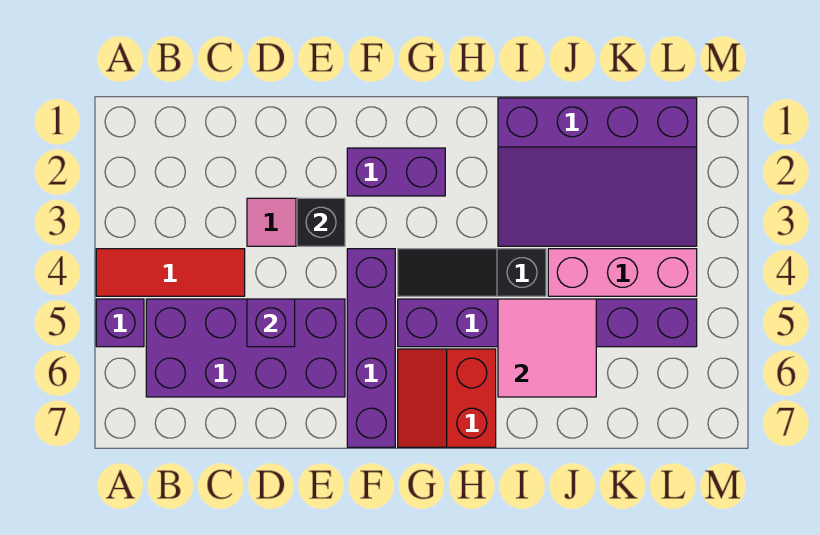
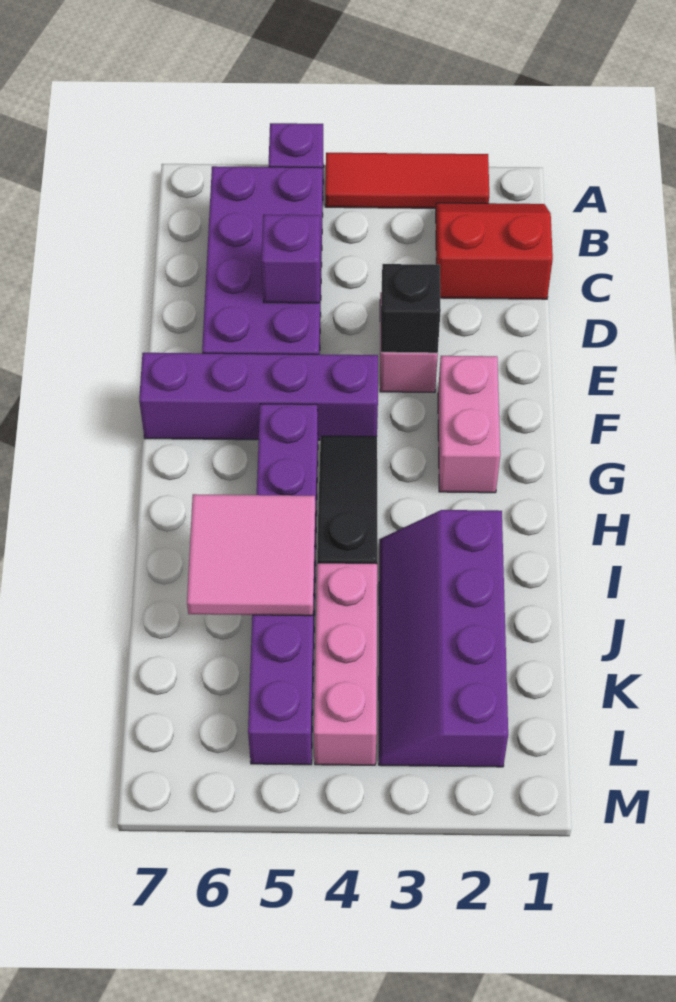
red tile A4:C4 level 1 -> red tile A2:A4 level 1
purple brick F2:G2 level 1 -> pink brick F2:G2 level 1
red slope G6:H7 level 1 top H -> red slope B1:C2 level 1 top C
purple slope I1:L3 level 1 top 1 -> purple slope I2:L3 level 1 top 2

